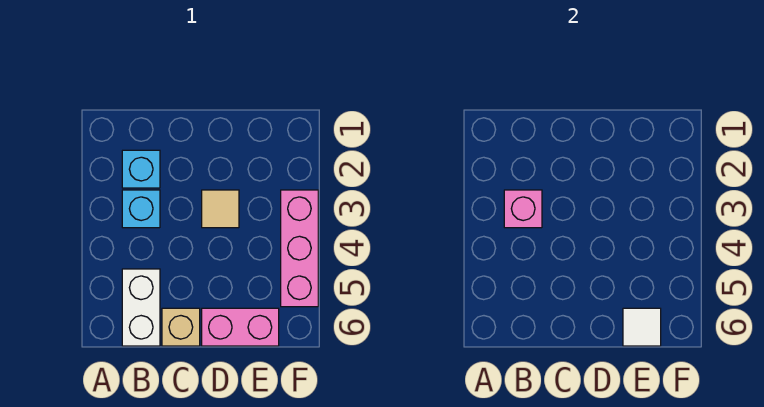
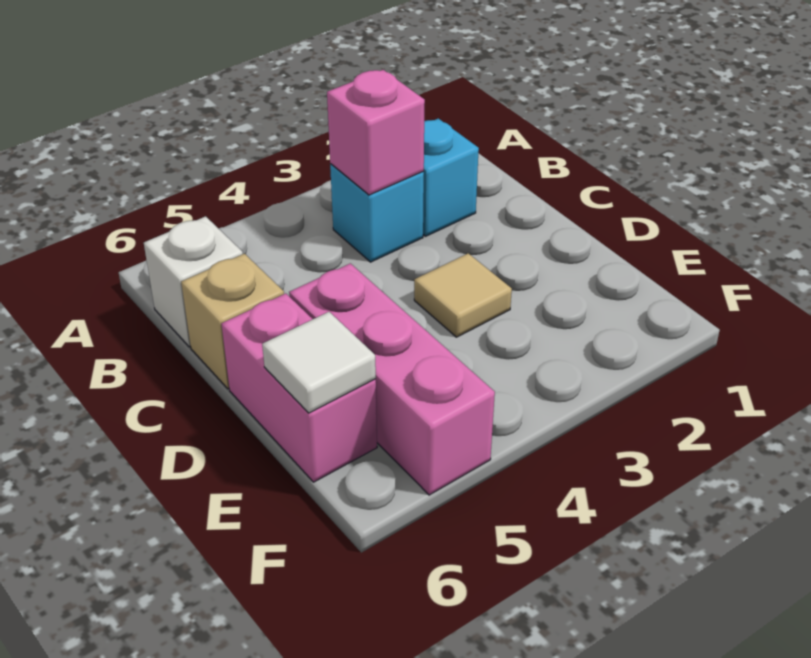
white brick B5:B6 level 1 -> white brick B6 level 1
pink brick F3:F5 level 1 -> pink brick D5:F5 level 1

